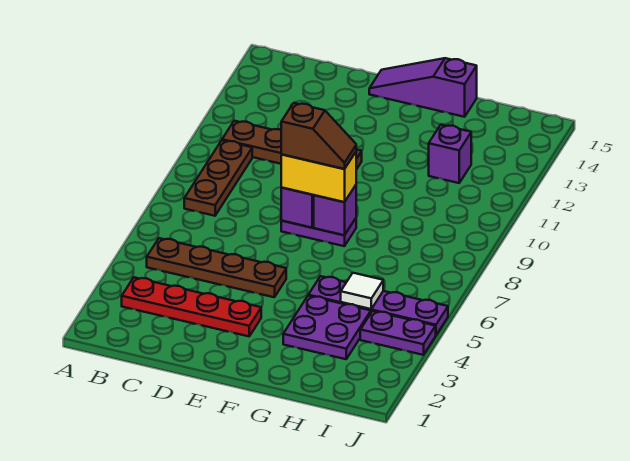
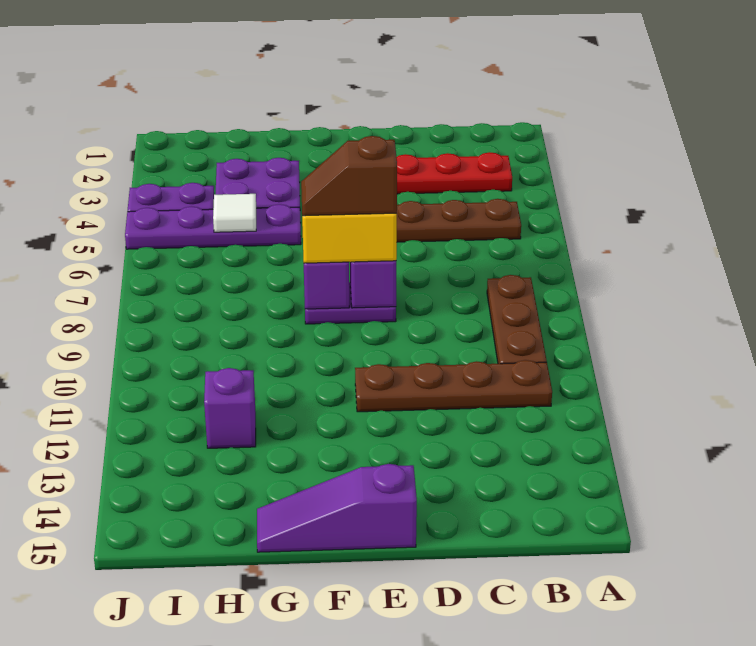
purple slope E15:G15 level 1 top G -> purple slope E15:G15 level 1 top E

